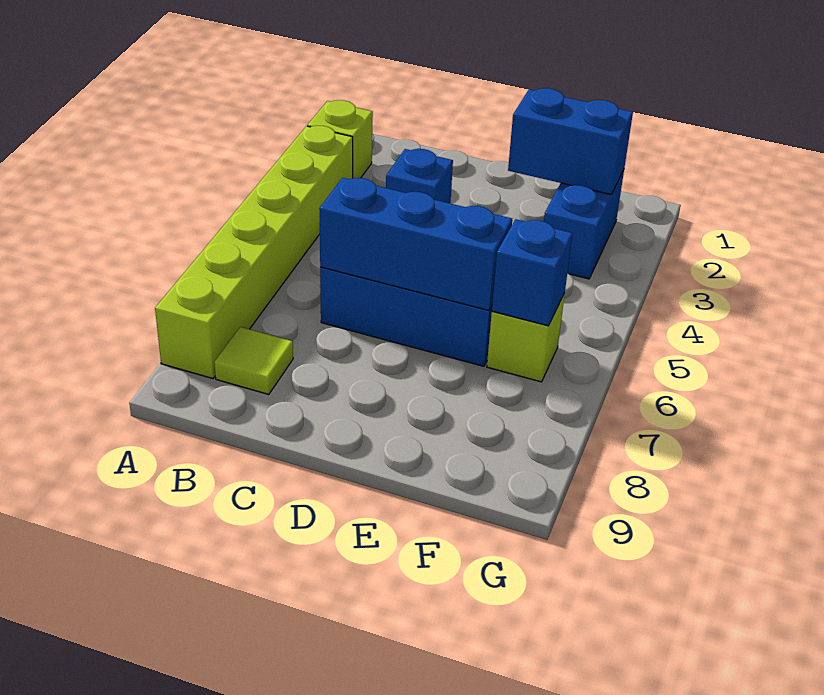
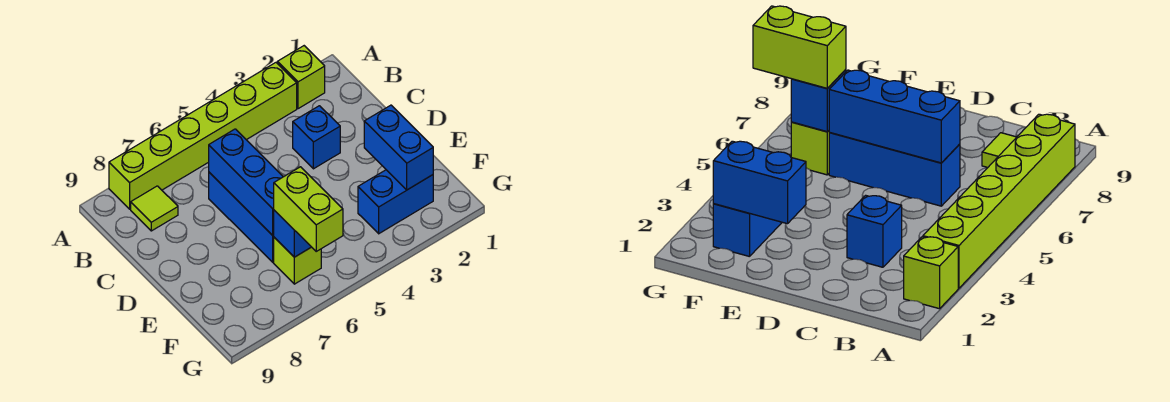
none -> lime brick F6:G6 level 3

